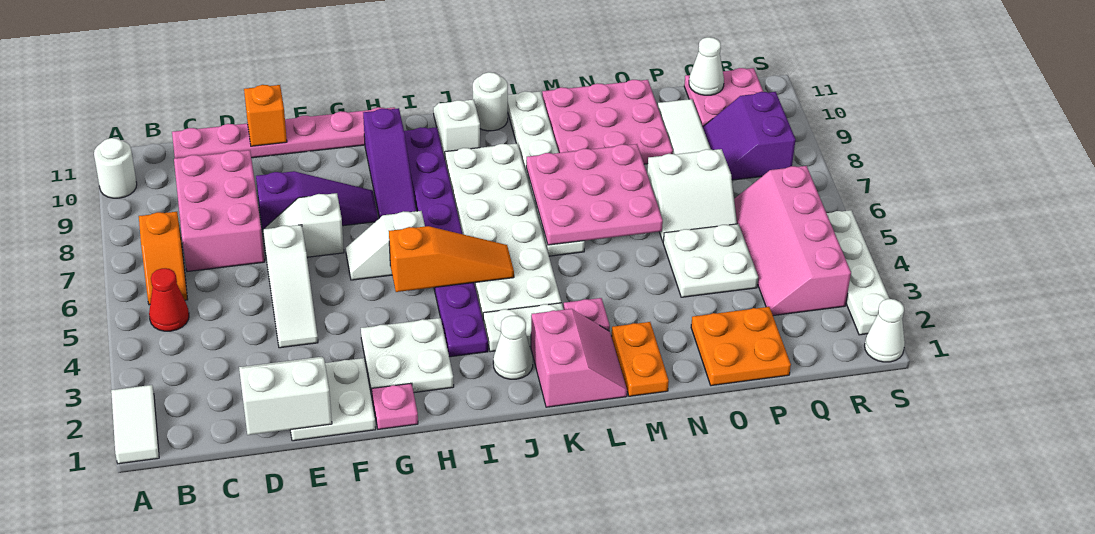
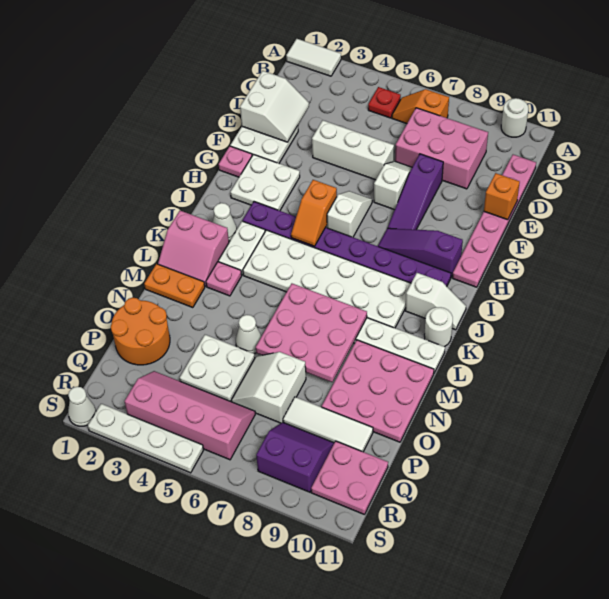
red cone B5 level 1 -> red plate B5 level 1
white slope E4:E6 level 1 top 6 -> white brick E4:E6 level 1
orange slope H5:J5 level 2 top H -> orange slope H5:I5 level 2 top H
orange plate O1:P2 level 1 -> orange round brick O1:P2 level 1
white cone Q11 level 2 -> white cone N5 level 1

